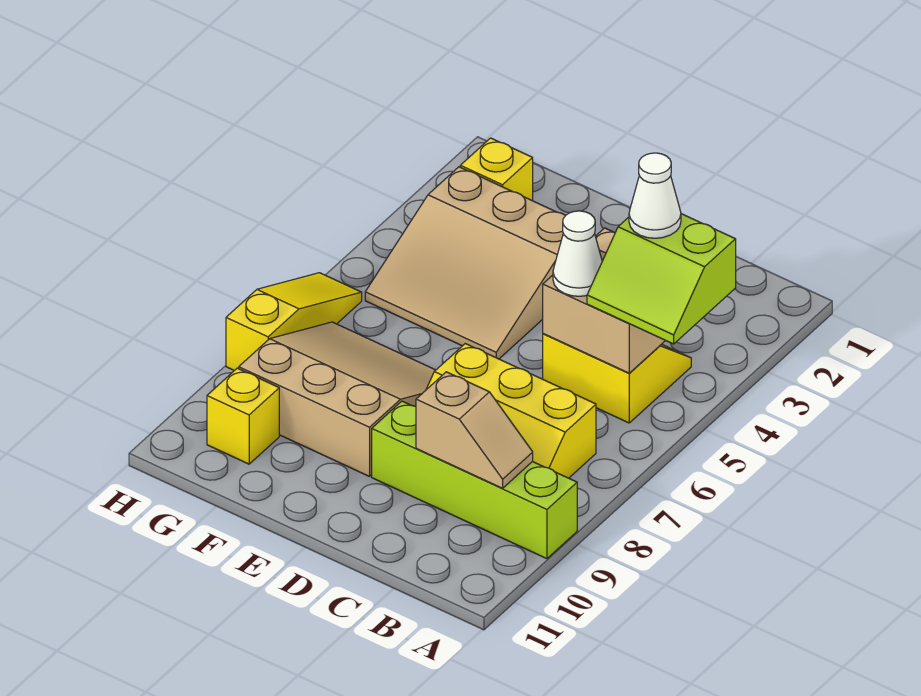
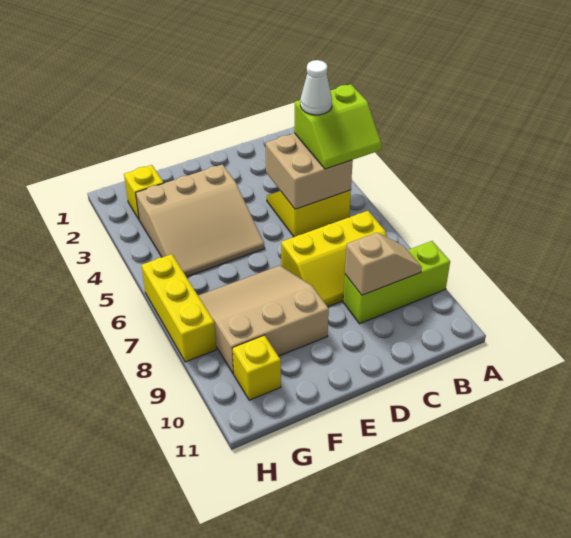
lime brick A9:D9 level 1 -> lime brick A9:C9 level 1
white cone C5 level 3 -> none
yellow slope H6:H8 level 1 top 8 -> yellow brick H6:H8 level 1

